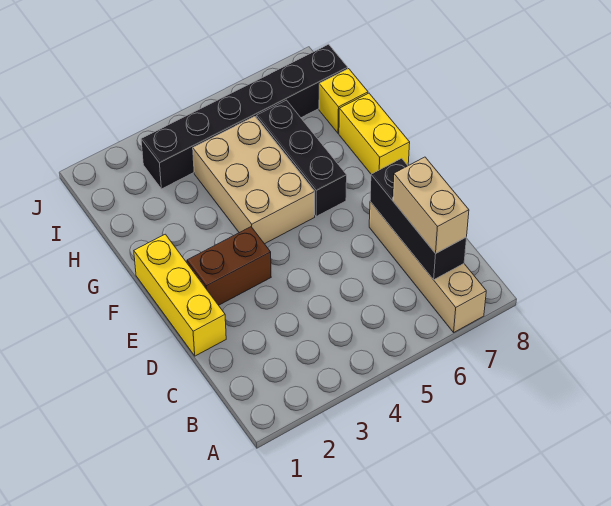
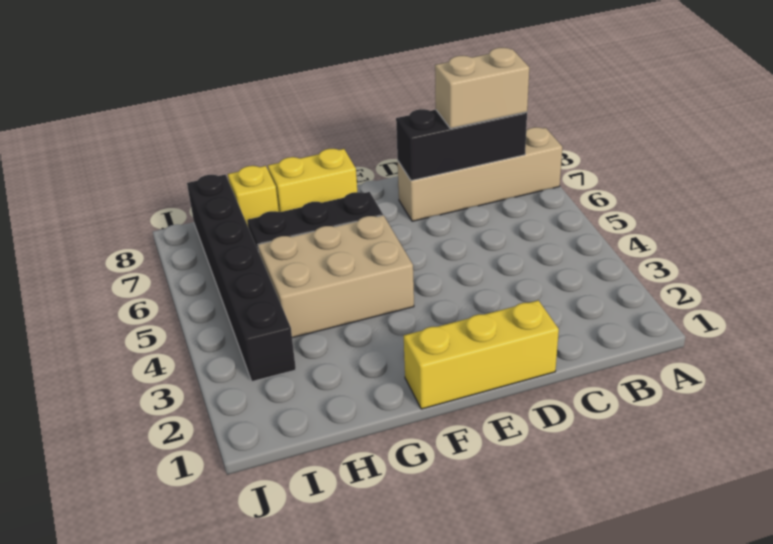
brown brick E2:E3 level 1 -> none

